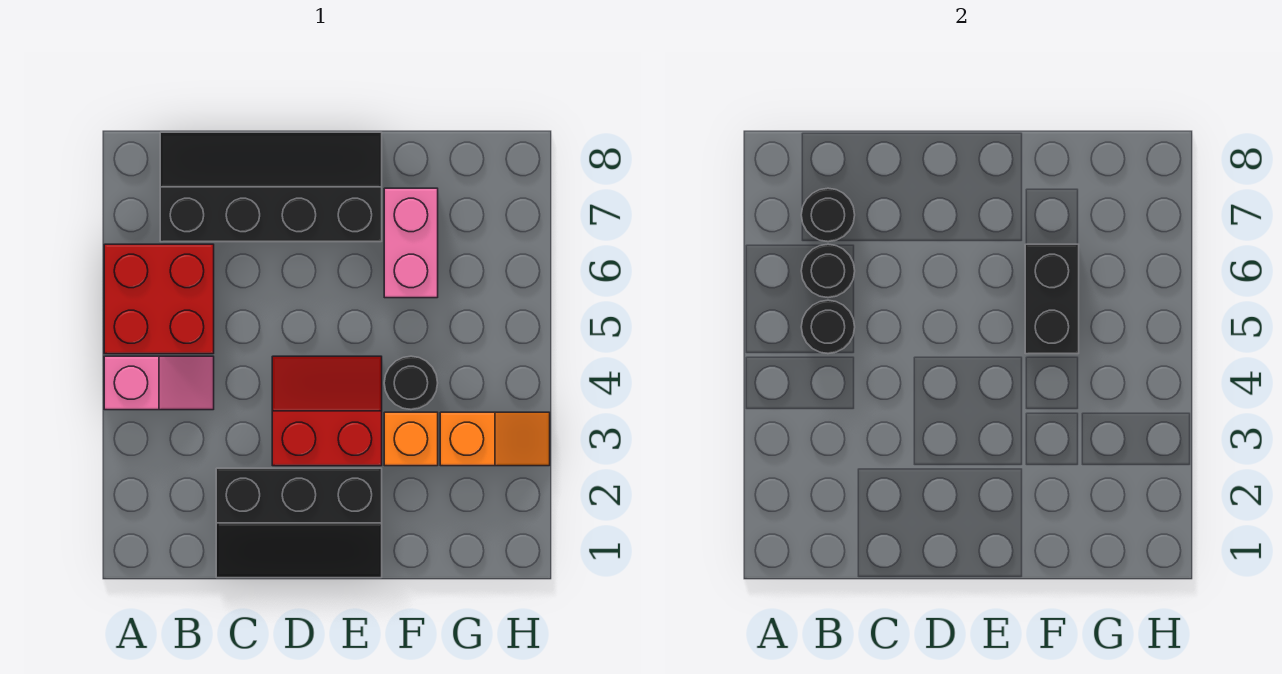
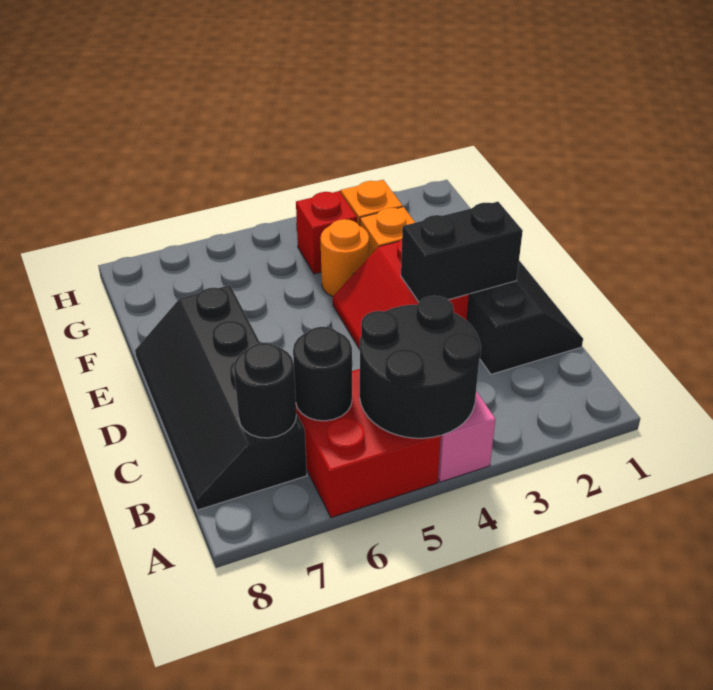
black round brick B5 level 2 -> black round brick A4:B5 level 2
black round brick F4 level 1 -> orange round brick F4 level 1
black brick F5:F6 level 2 -> black brick D2:D3 level 2
pink brick F6:F7 level 1 -> none
none -> red brick G4 level 1

